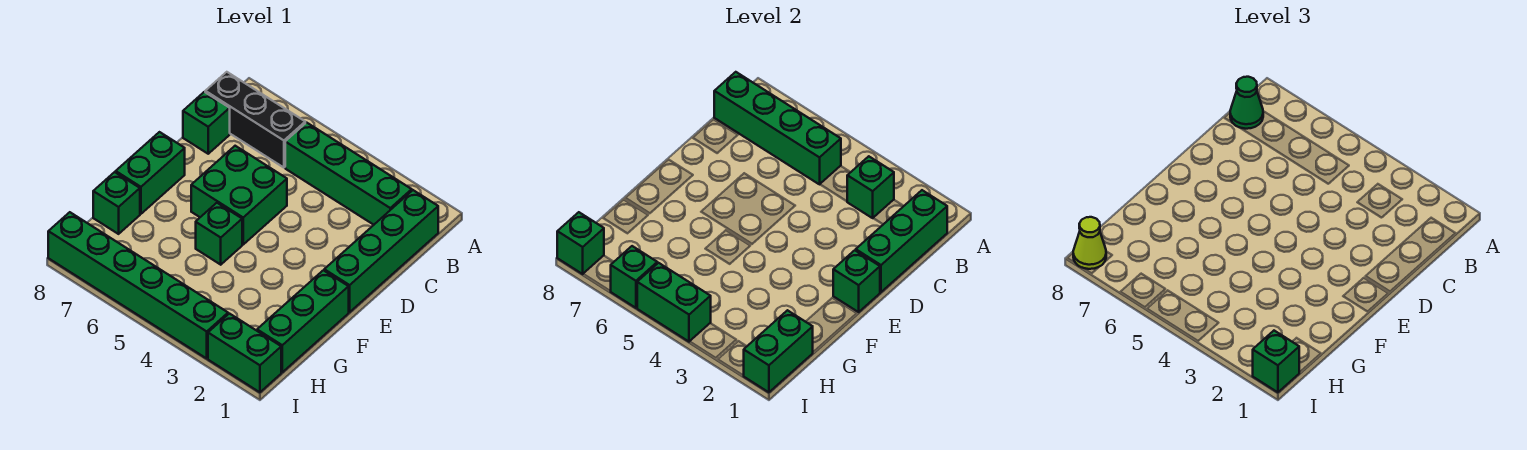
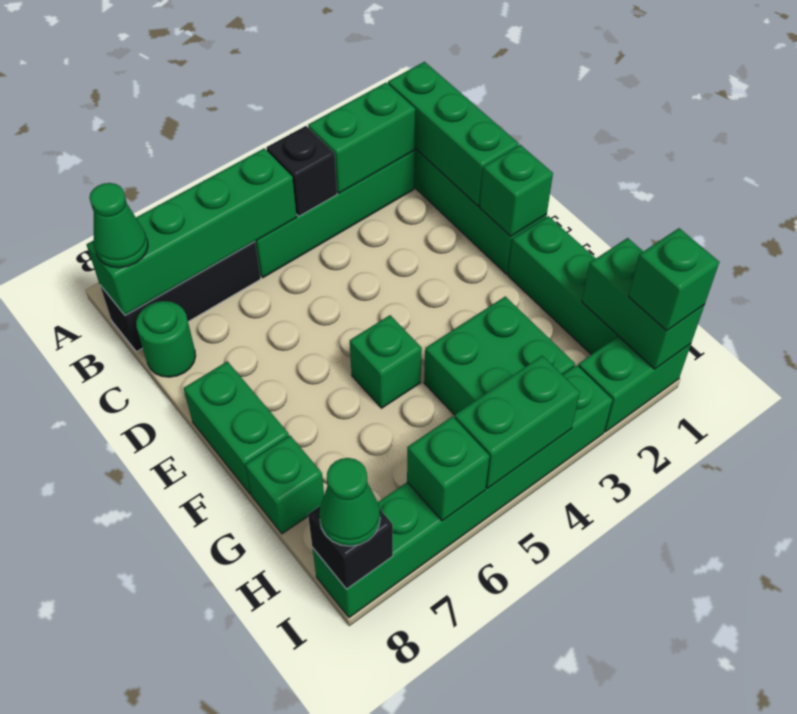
green brick B3 level 2 -> green brick B2:B3 level 2
none -> black brick B4 level 2
green brick C8 level 1 -> green round brick C8 level 1
green brick D5:E6 level 1 -> green brick G3:H4 level 1
green brick I8 level 2 -> black brick I8 level 2
lime cone I8 level 3 -> green cone I8 level 3

